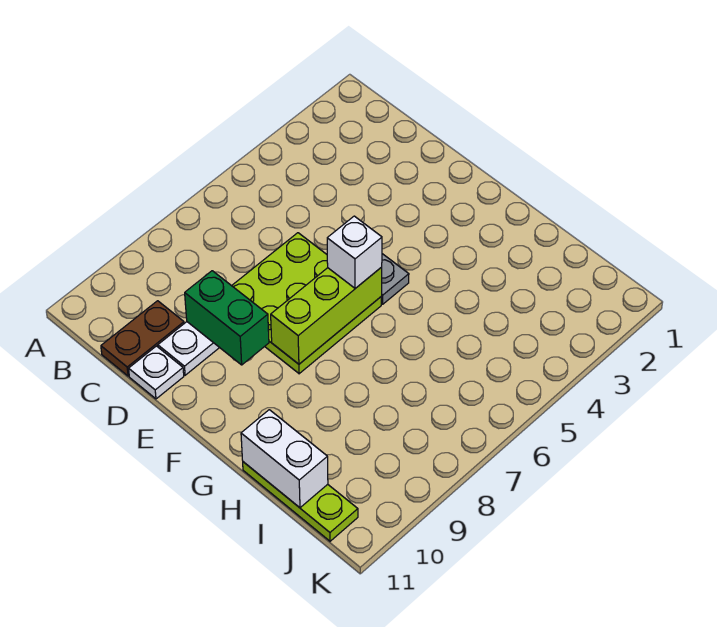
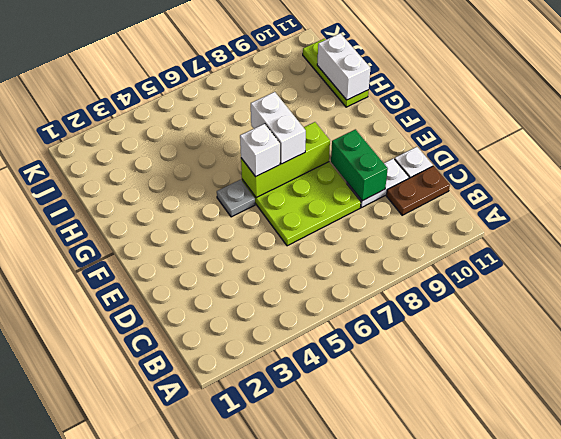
none -> white brick F7:G7 level 3

